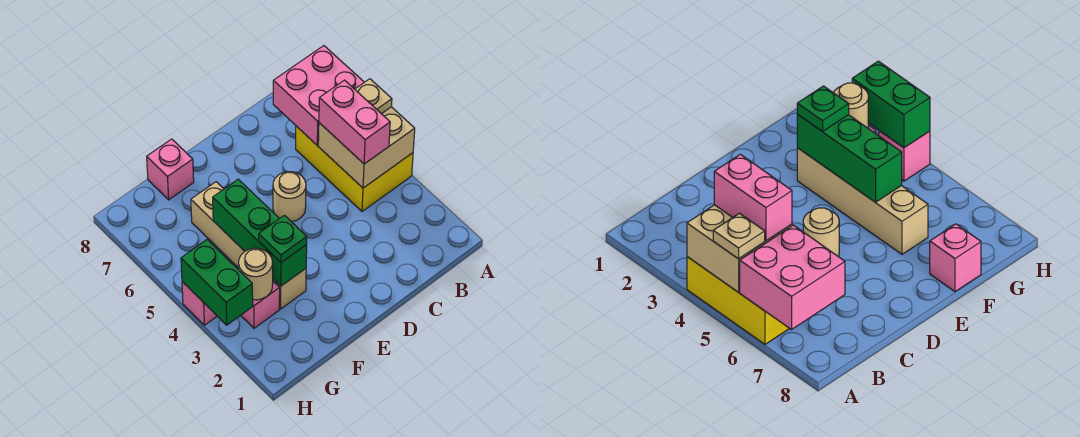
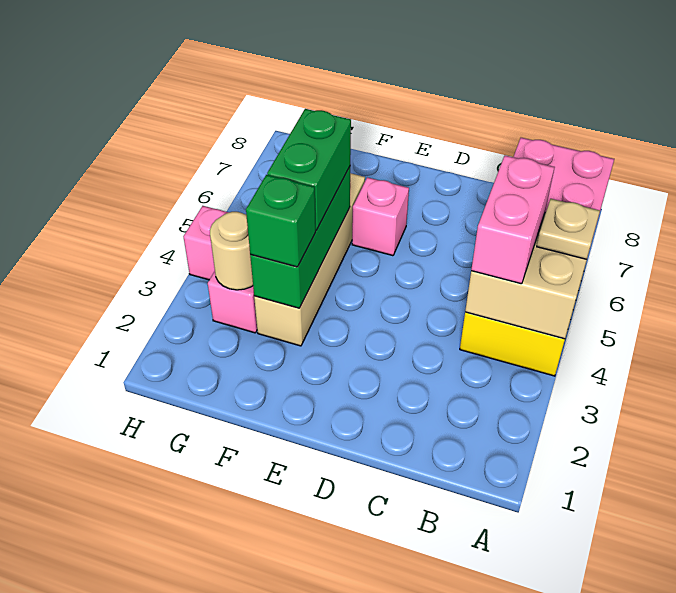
tan round brick D5 level 1 -> none
green plate F3 level 3 -> green brick F3 level 3
pink brick F8 level 1 -> pink brick E6 level 1
green brick H3:H4 level 2 -> green brick F4:F5 level 3

